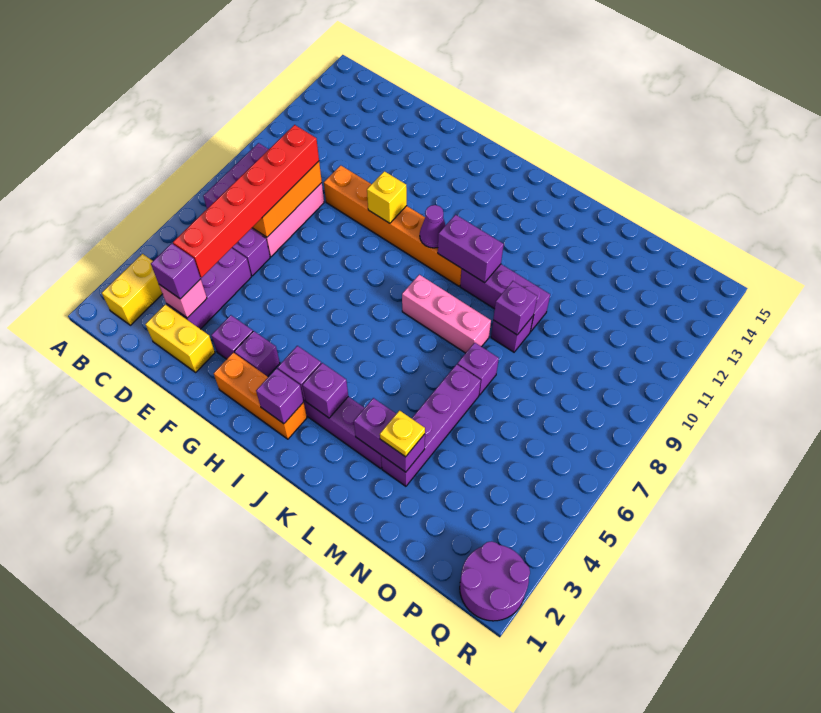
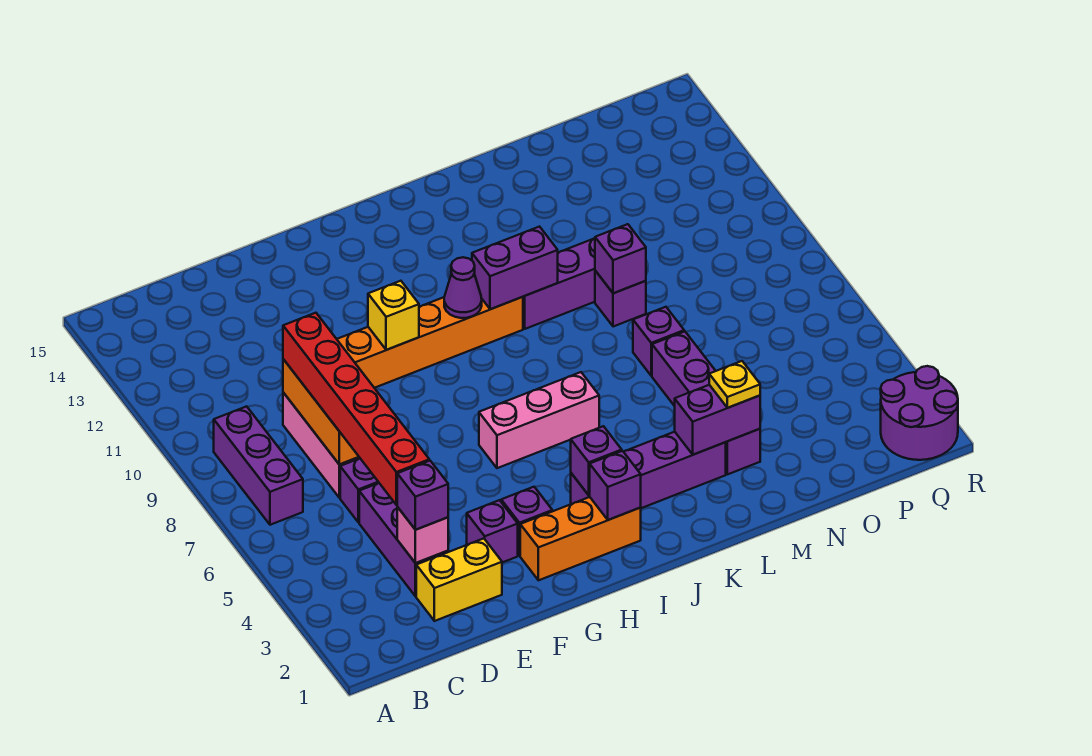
yellow brick B2:B3 level 1 -> none
purple brick J3 level 2 -> none
pink brick J8:L8 level 1 -> pink brick H6:J6 level 1

